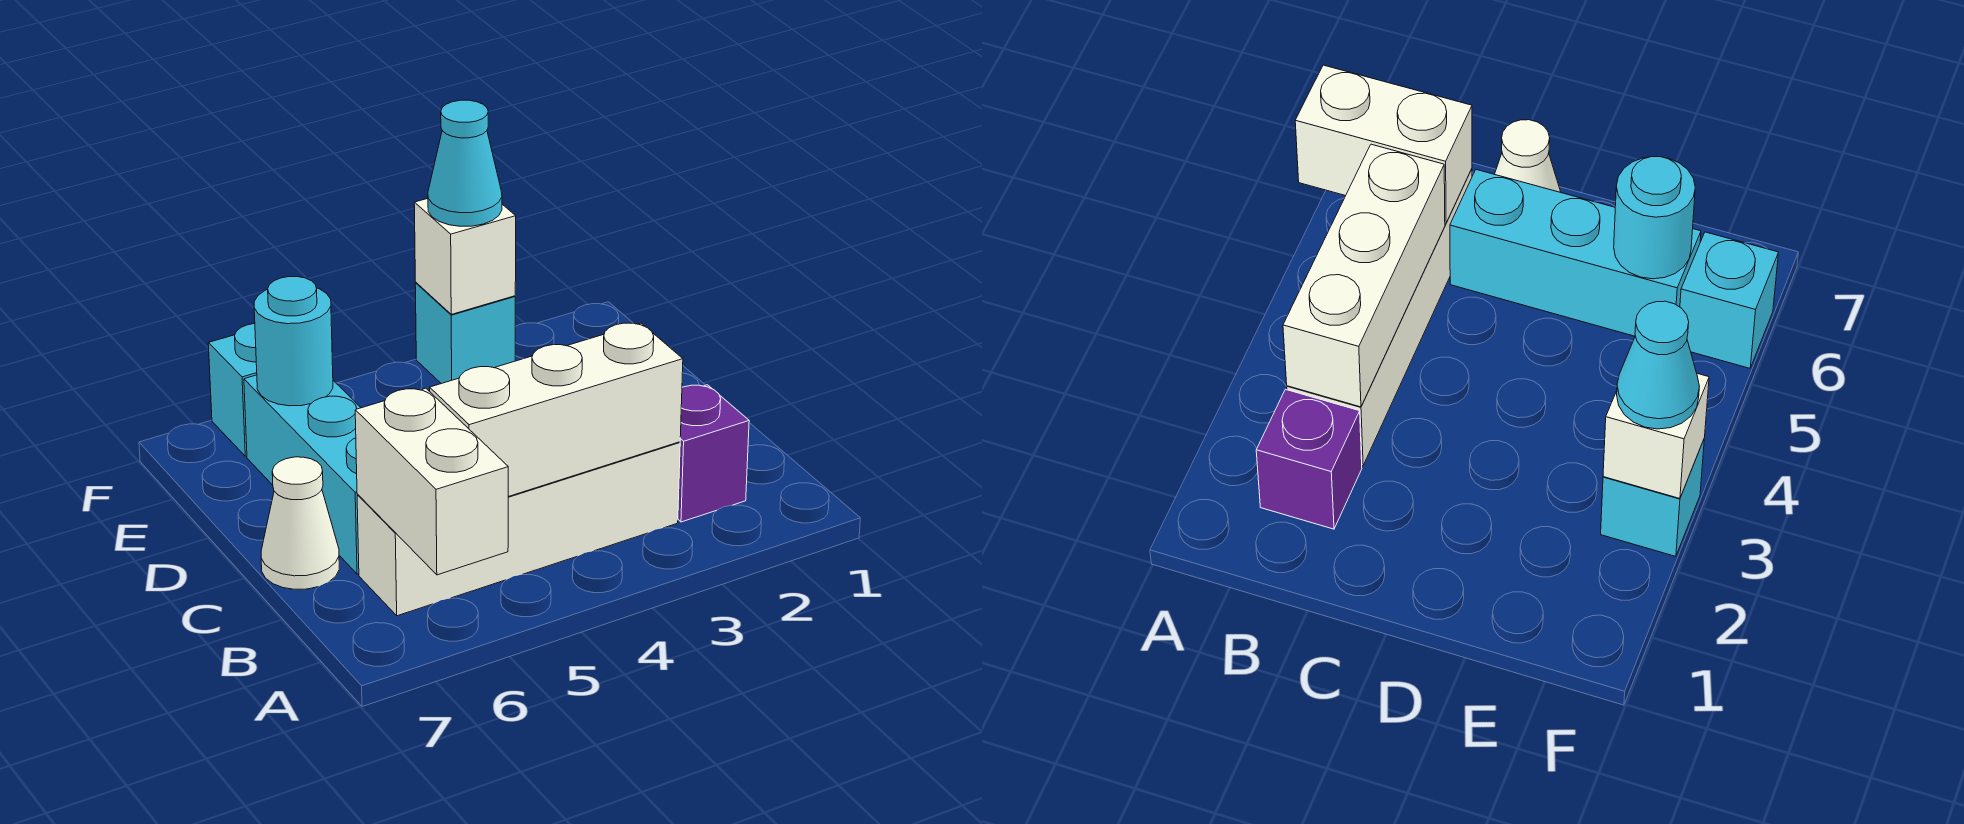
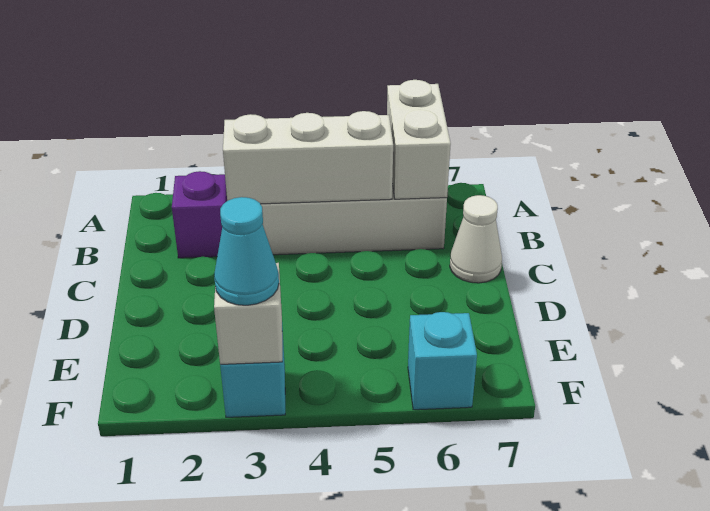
cyan brick C6:E6 level 1 -> none
cyan round brick E6 level 2 -> none

